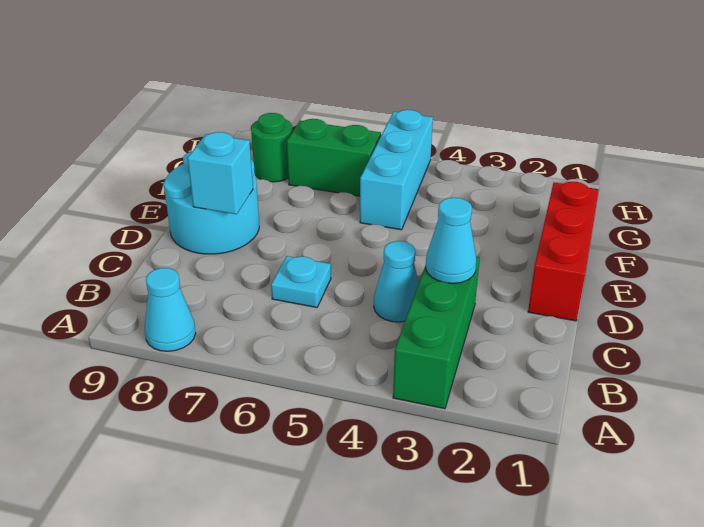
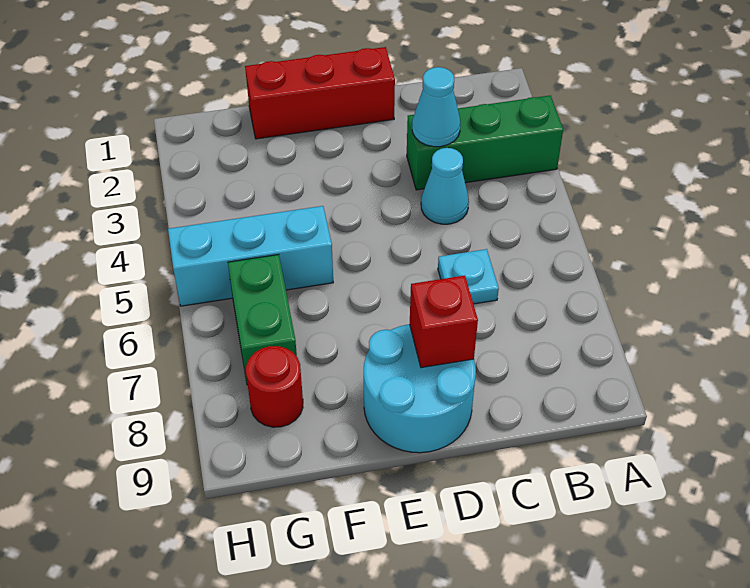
cyan cone A8 level 1 -> none
cyan brick D8 level 2 -> red brick D8 level 2
green round brick G8 level 1 -> red round brick G8 level 1

